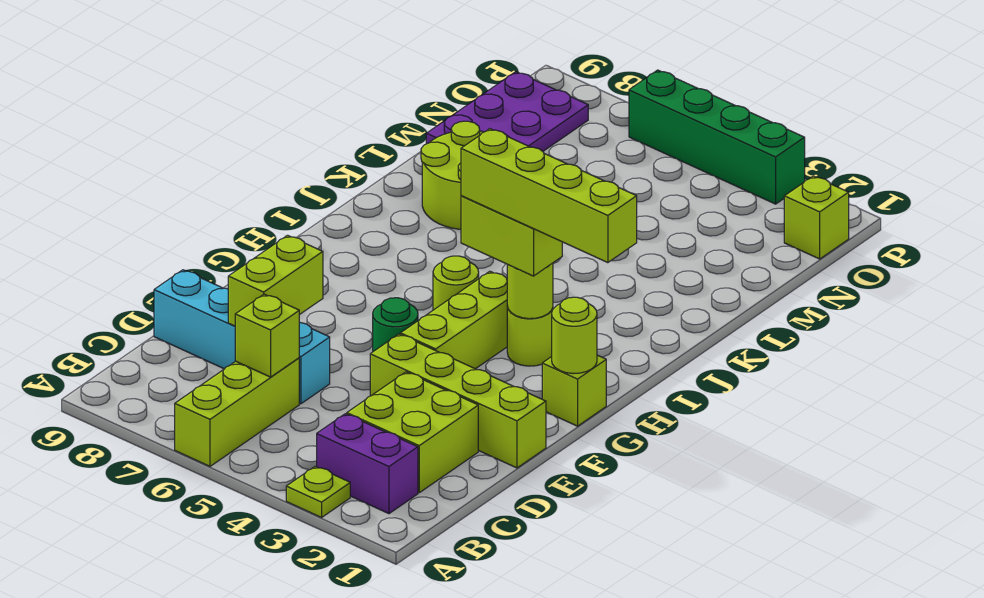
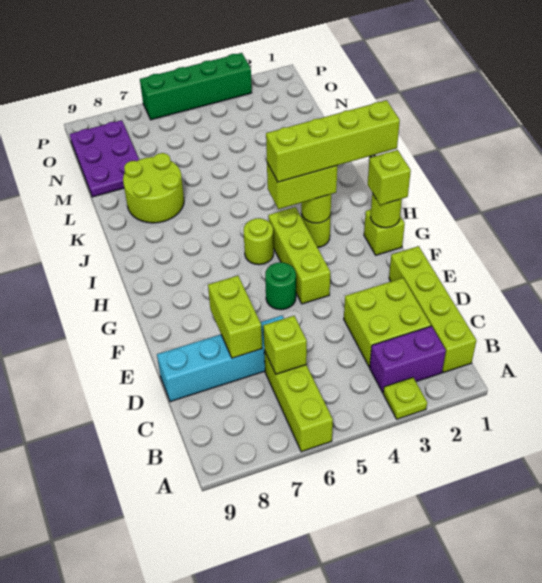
lime brick E1:E4 level 1 -> lime brick B1:E1 level 1
lime brick O1 level 1 -> lime brick G1 level 3

